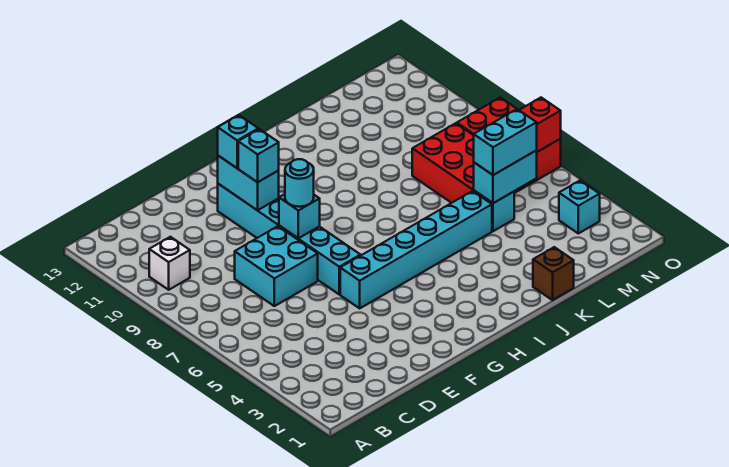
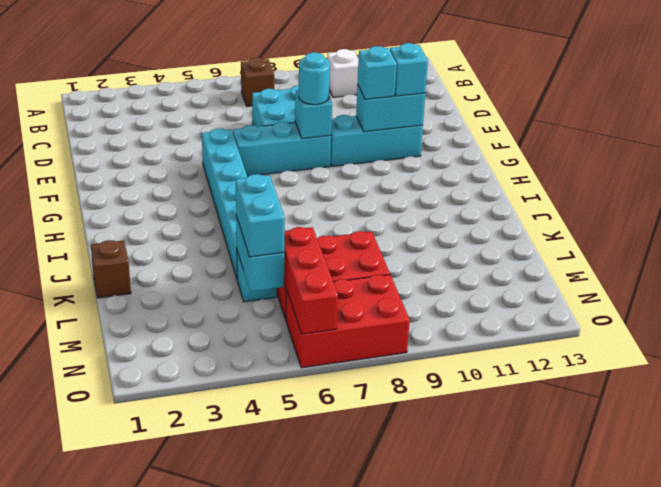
none -> brown brick B7 level 1
cyan brick N3 level 1 -> none

